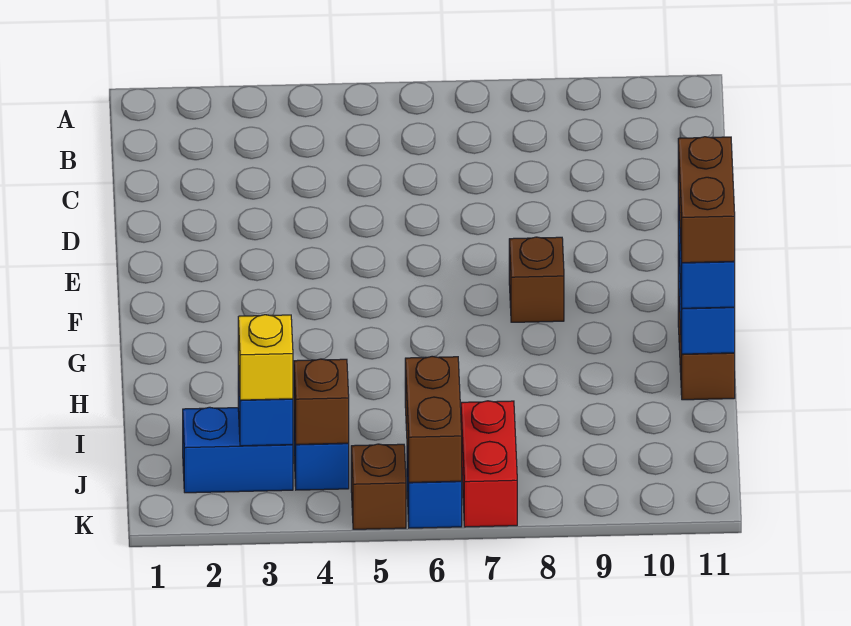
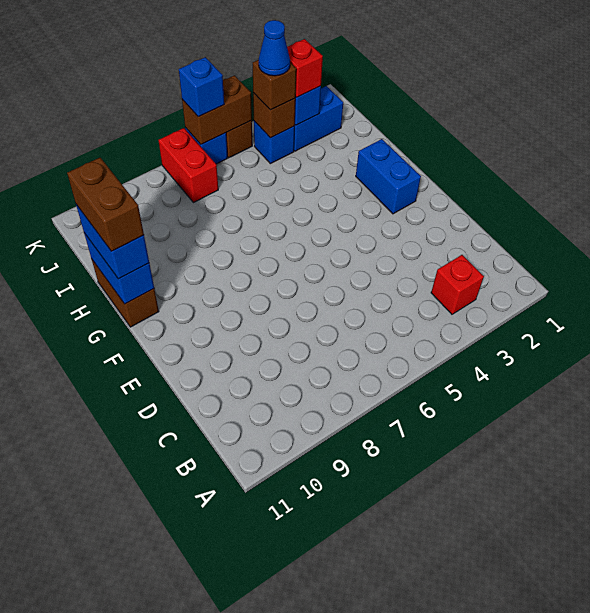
none -> red brick B3 level 1
none -> blue brick F2:G2 level 1
brown brick F8 level 1 -> brown brick J4 level 3
yellow brick J3 level 3 -> red brick J3 level 3
none -> blue cone J4 level 4
brown brick J6:K6 level 2 -> brown brick K5:K6 level 2
none -> blue brick K6 level 3

